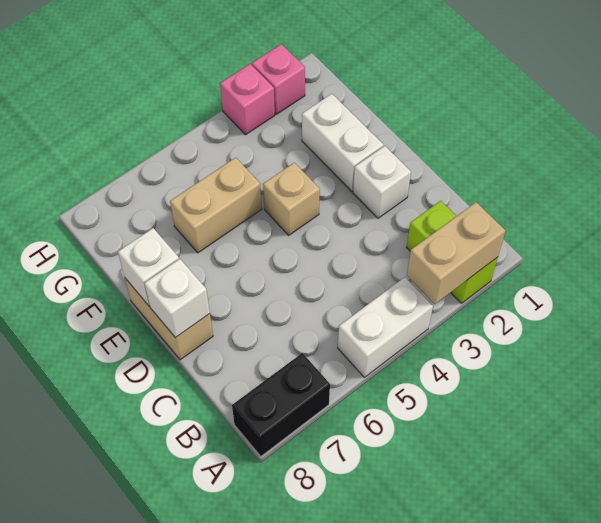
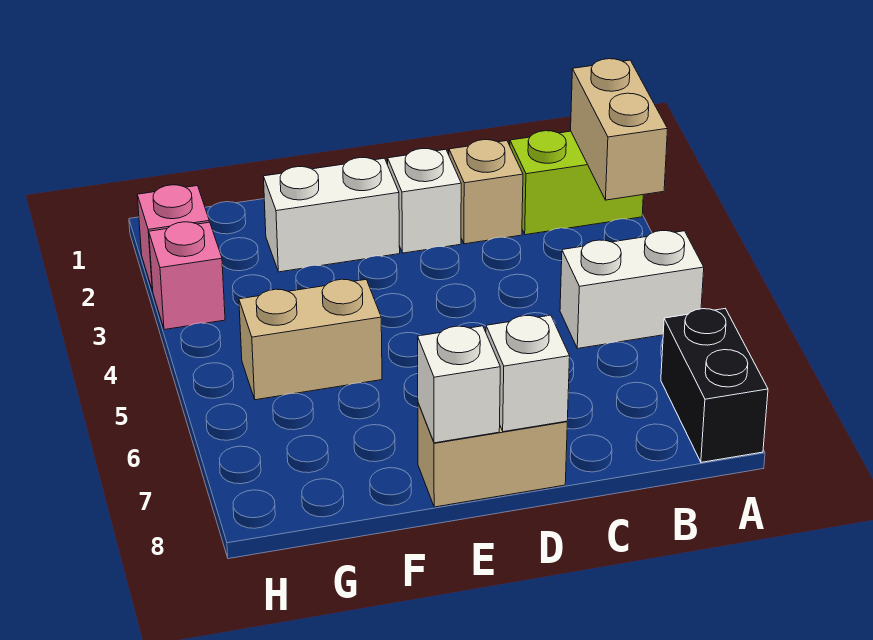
white brick A4:A5 level 1 -> white brick A5:B5 level 1
tan brick E4 level 1 -> tan brick C2 level 1
tan brick F5:F6 level 1 -> tan brick F5:G5 level 1

